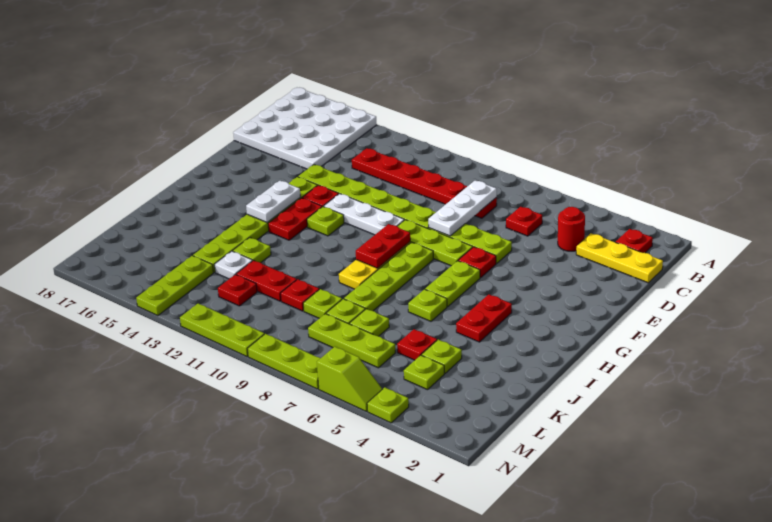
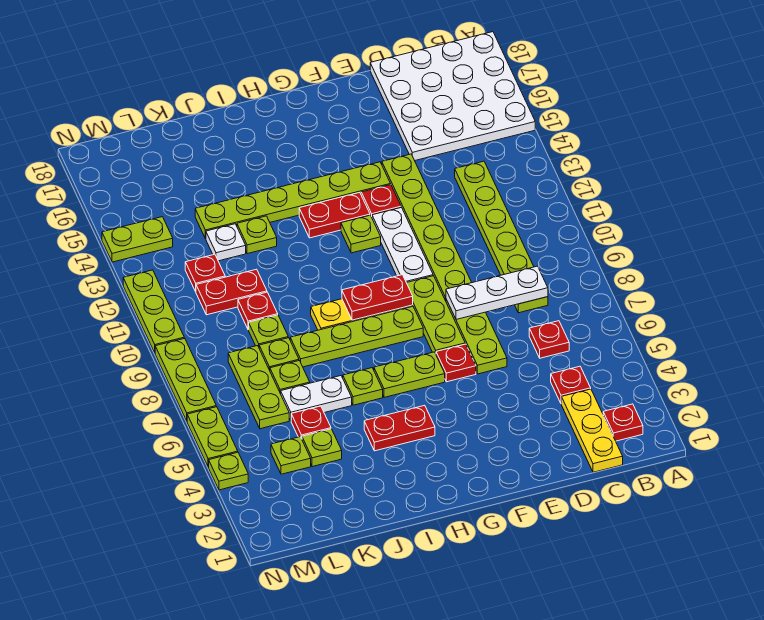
red round brick C4 level 1 -> red plate C4 level 1
red plate C8:C13 level 1 -> lime plate C8:C13 level 1
white plate G14:H14 level 2 -> white plate J6:K6 level 1
red plate K11:K12 level 1 -> red plate K11:L11 level 1
lime plate L14:N14 level 1 -> lime plate M14:N14 level 1
lime slope N5:N6 level 1 top 6 -> lime plate N5:N6 level 1

